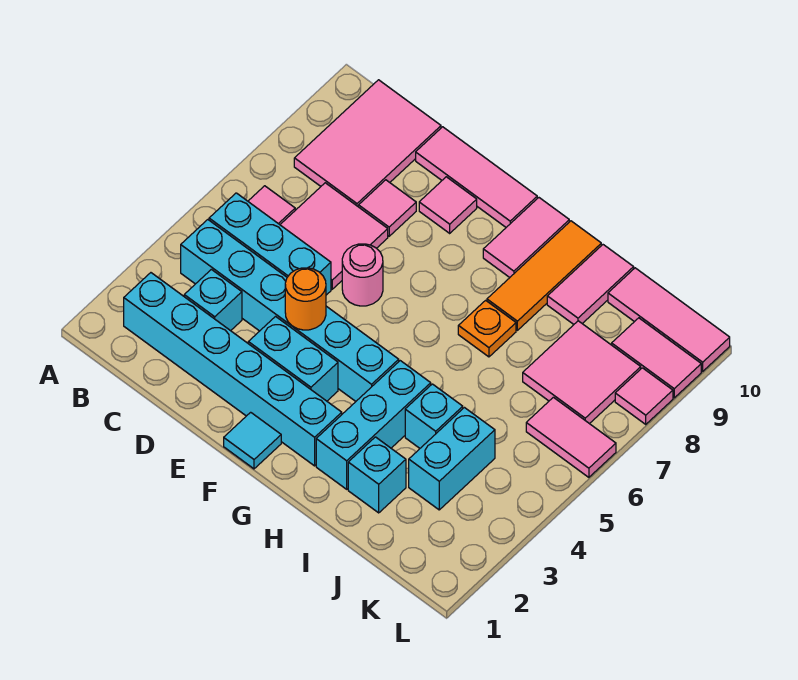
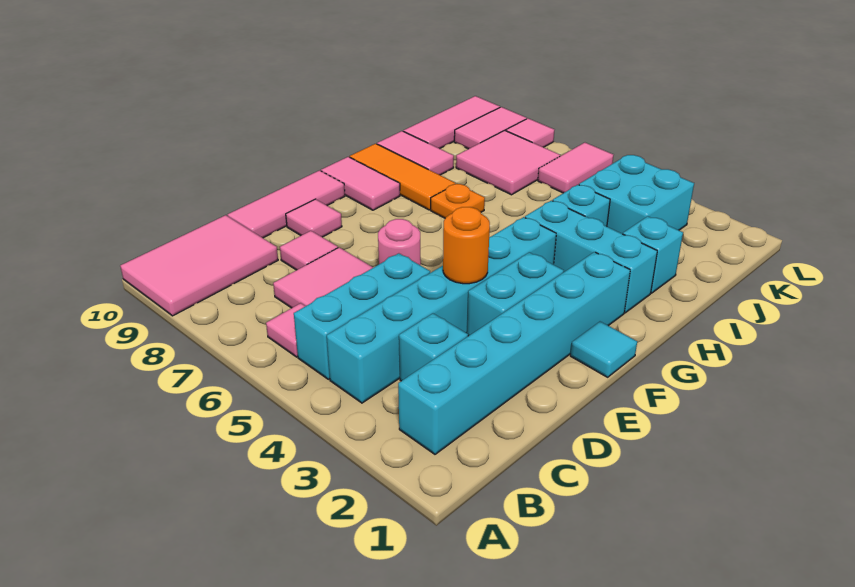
pink tile B8:C10 level 1 -> pink tile A9:C10 level 1
cyan brick J3:J4 level 1 -> cyan brick J3:K4 level 1

